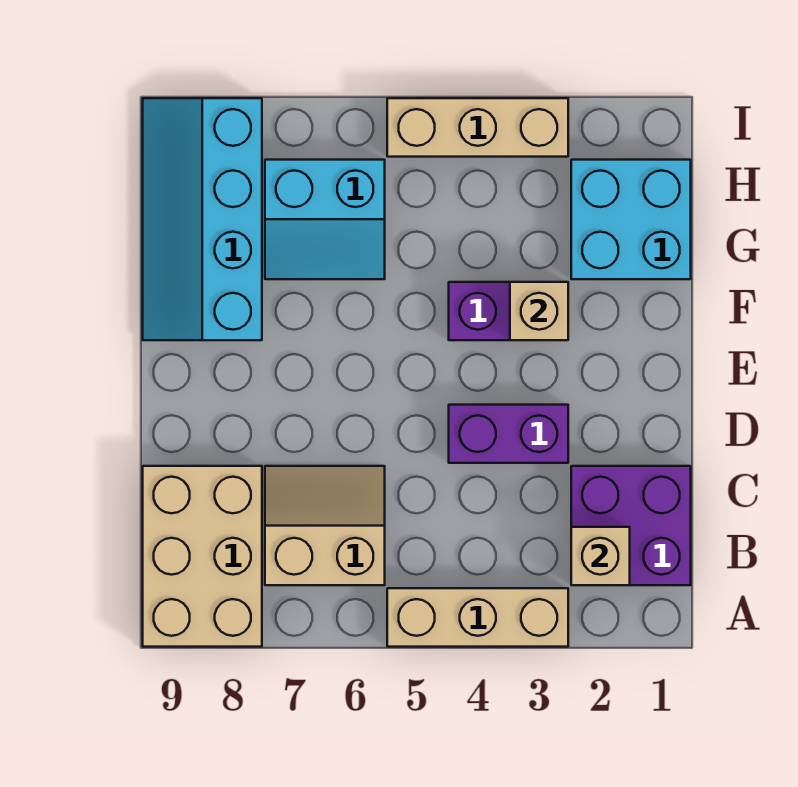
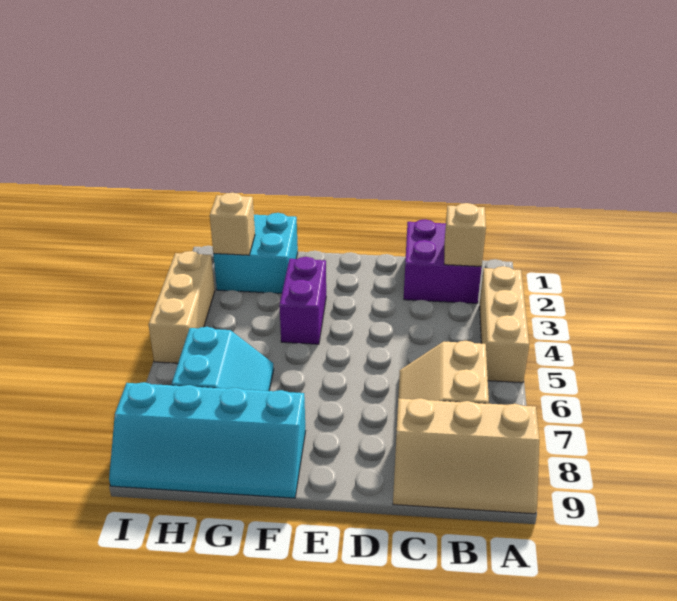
tan brick A8:C9 level 1 -> tan slope A8:C9 level 1 top 8
purple brick D3:D4 level 1 -> none
tan brick F3 level 2 -> tan brick H2 level 2

